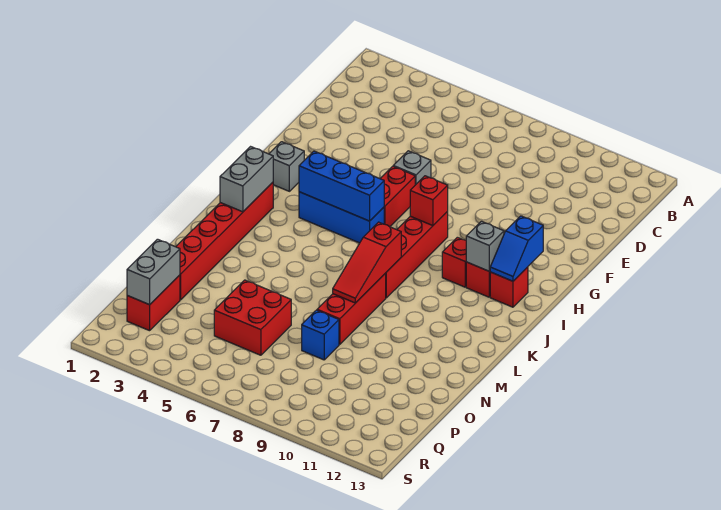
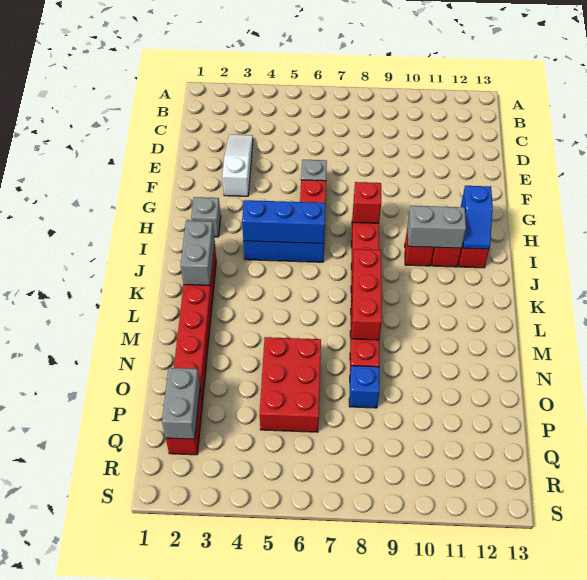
none -> white slope D3:F3 level 1 top F
grey brick I11 level 2 -> grey brick I10:I11 level 2
red slope K8:M8 level 2 top K -> red brick K8:M8 level 2
red brick O5:P6 level 1 -> red brick N5:P6 level 1

